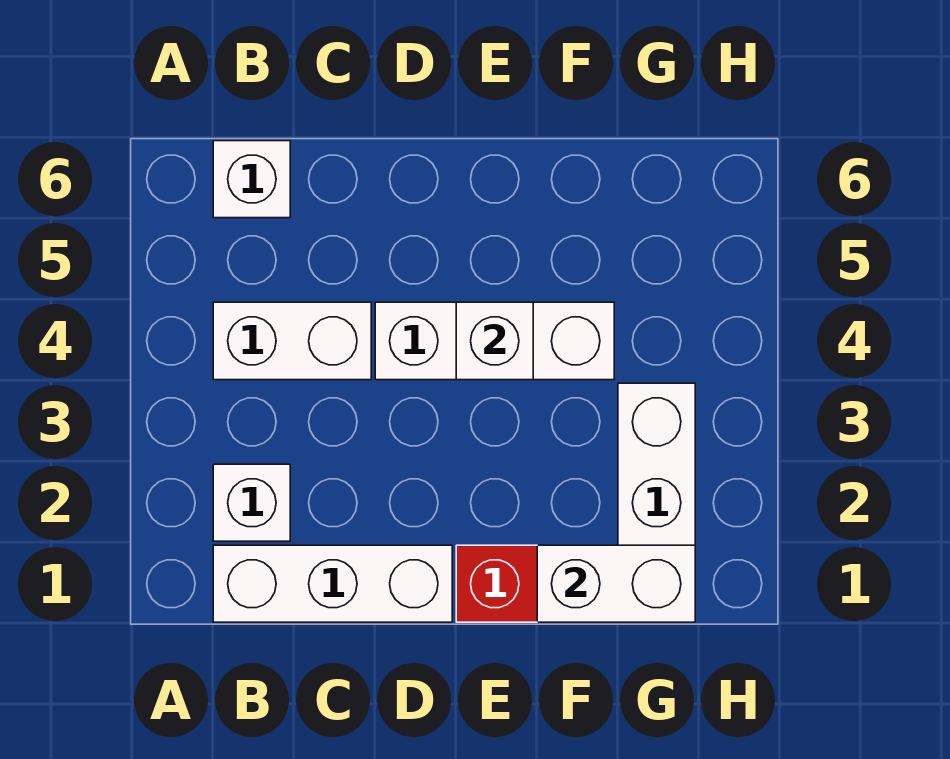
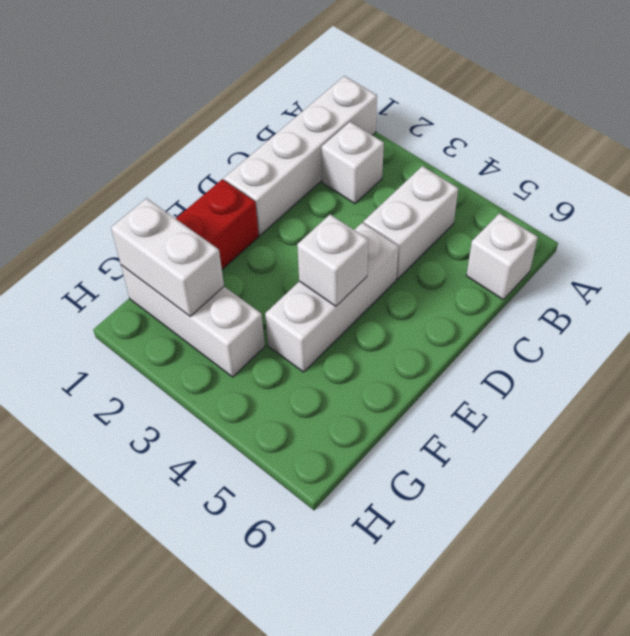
white brick B1:D1 level 1 -> white brick A1:D1 level 1
white brick F1:G1 level 2 -> white brick G1:G2 level 2

